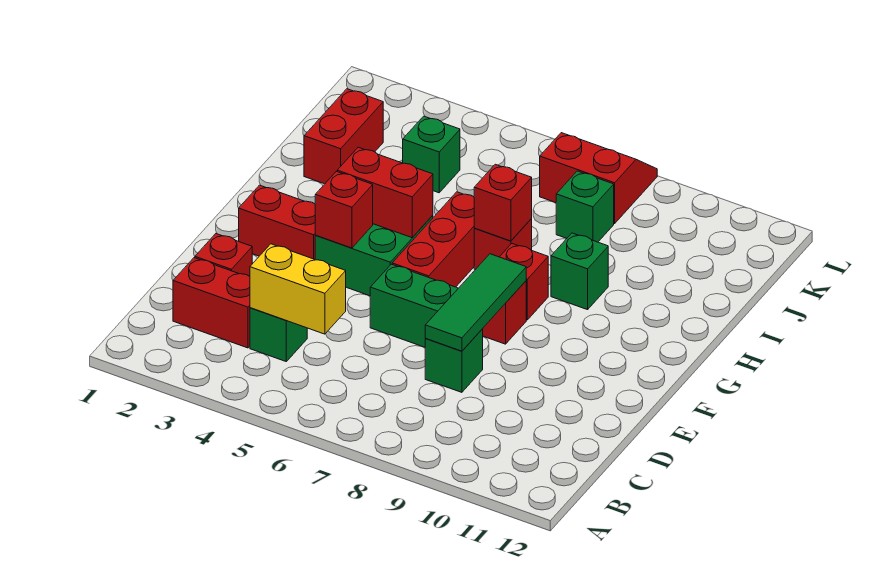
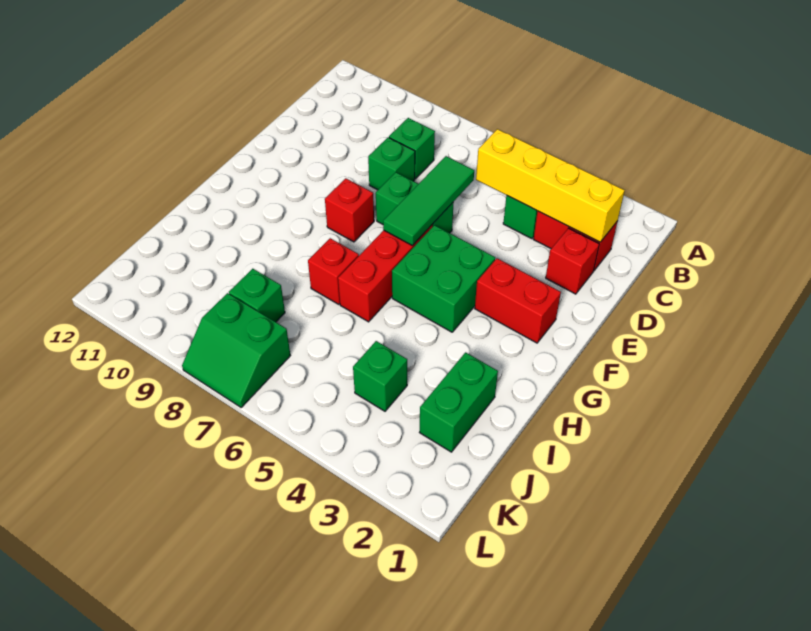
yellow brick C4:C5 level 2 -> yellow brick C2:C5 level 2
green tile D8:F8 level 2 -> green tile D6:F6 level 2
red brick F4 level 2 -> none
red brick G4:G5 level 2 -> none
red brick G8 level 1 -> none
red brick H7 level 2 -> none
green brick H9 level 1 -> green brick C8 level 1
red brick I2:J2 level 1 -> green brick I2:J2 level 1
red slope K7:L8 level 1 top K -> green slope K7:L8 level 1 top K

